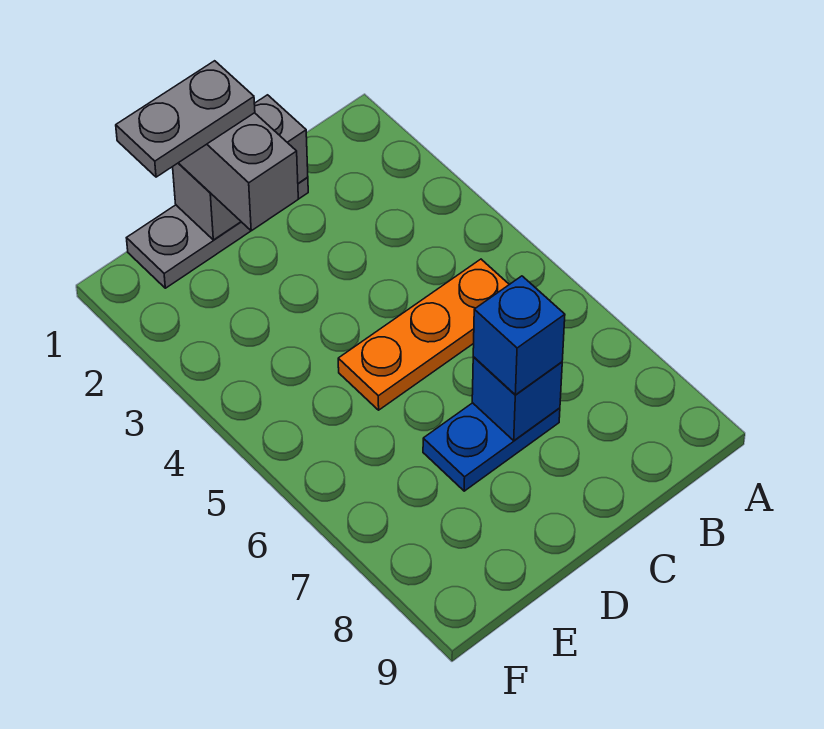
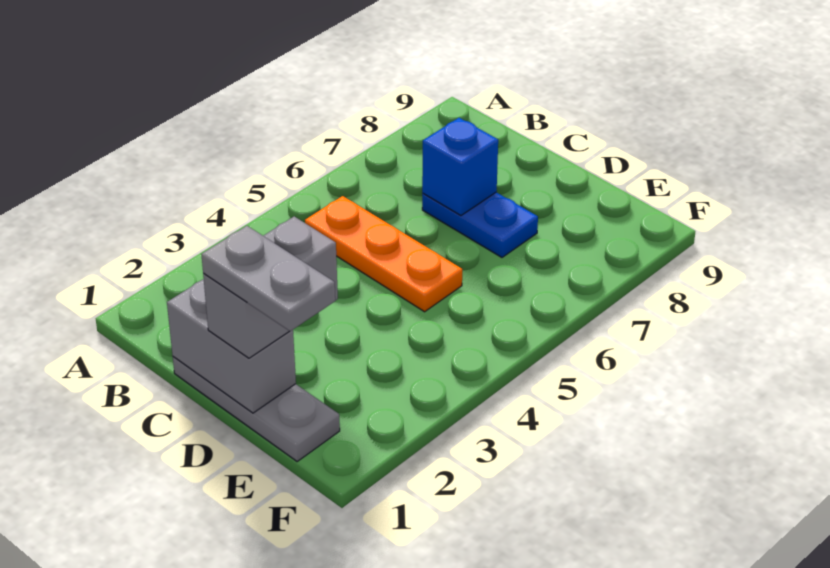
blue brick C7 level 3 -> none

